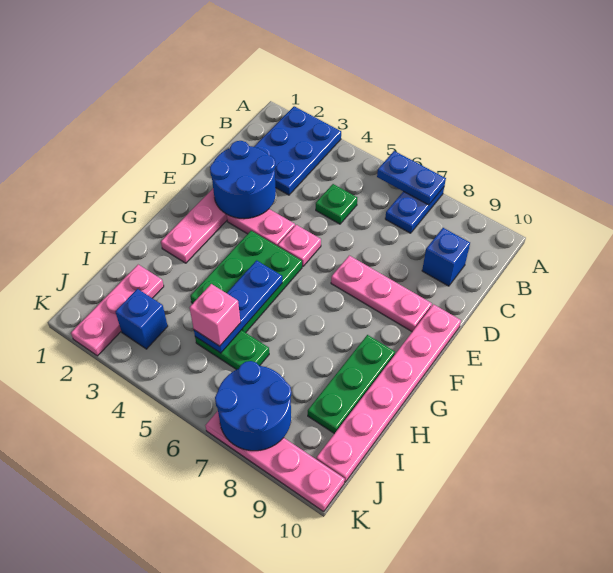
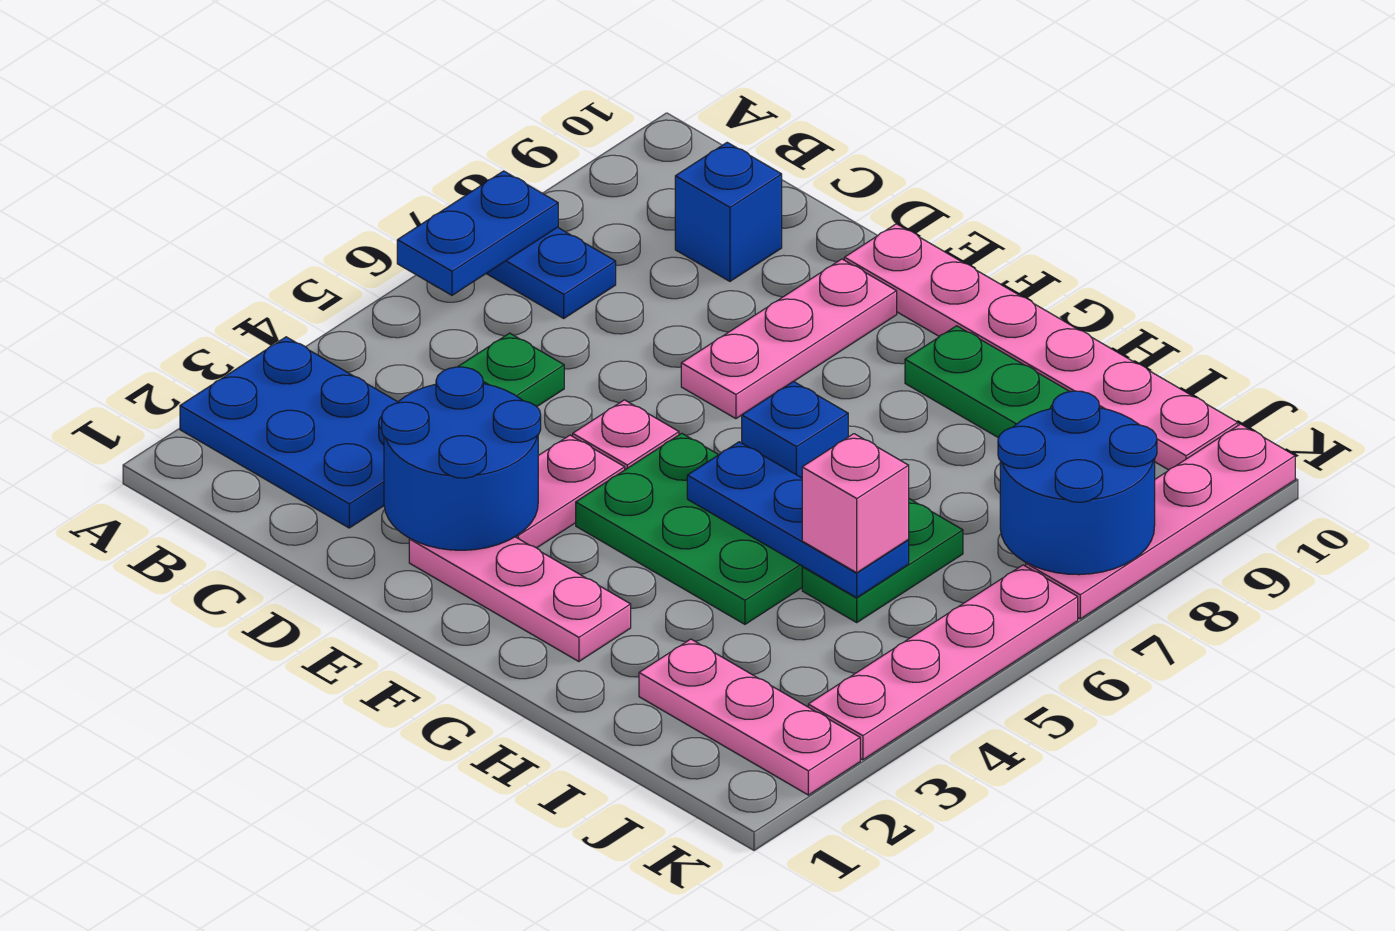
blue brick J3 level 1 -> blue brick G6 level 1
none -> pink plate K3:K6 level 1

